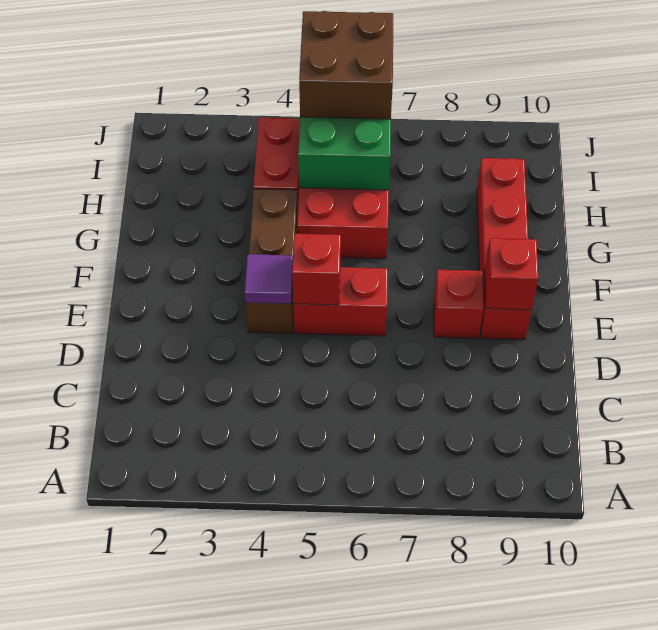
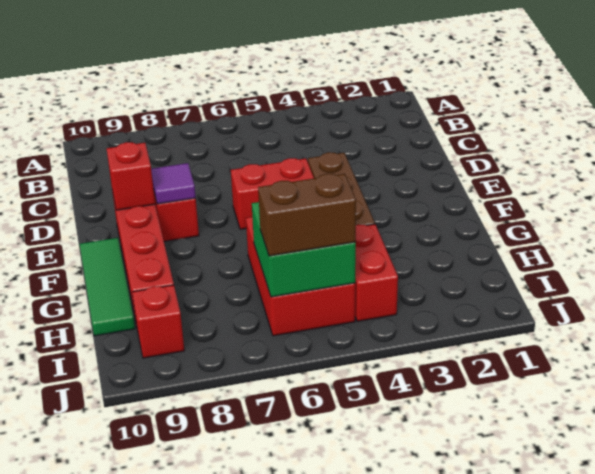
purple tile E4 level 2 -> purple tile E8 level 2
red brick E5 level 2 -> red brick I9 level 1
none -> green tile F10:H10 level 1
brown brick I5:J6 level 3 -> brown brick I5:I6 level 3

